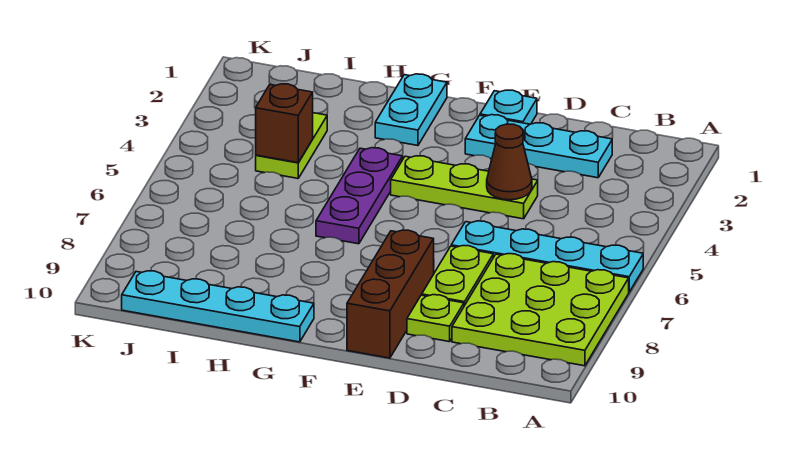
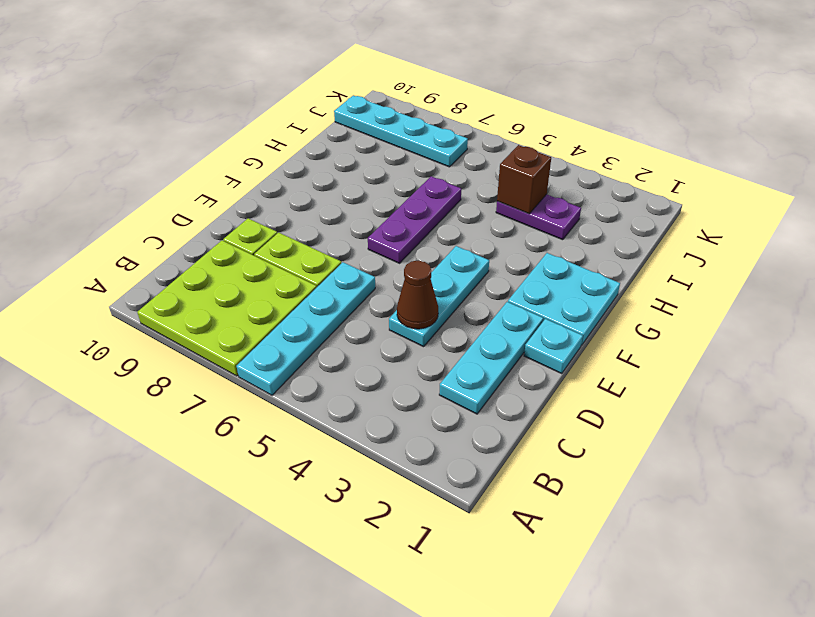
lime plate D4:F4 level 1 -> cyan plate D4:F4 level 1
brown brick E8:E10 level 1 -> none
cyan plate G1:G2 level 1 -> cyan plate F1:G2 level 1
purple plate G4:G6 level 1 -> purple plate F6:H6 level 1
cyan plate G10:J10 level 1 -> cyan plate J7:J10 level 1
lime plate I3:I4 level 1 -> purple plate I3:I4 level 1

